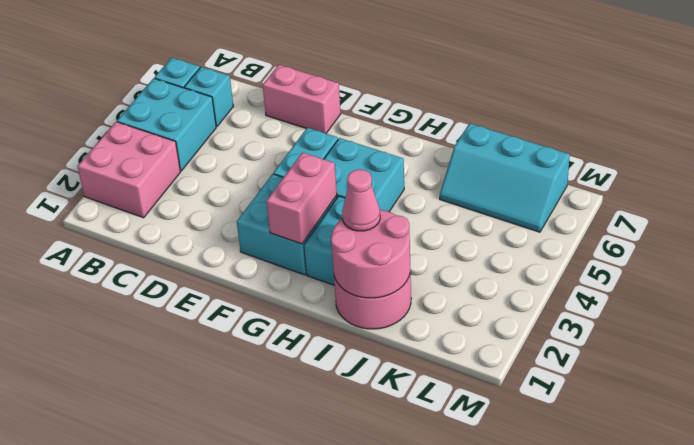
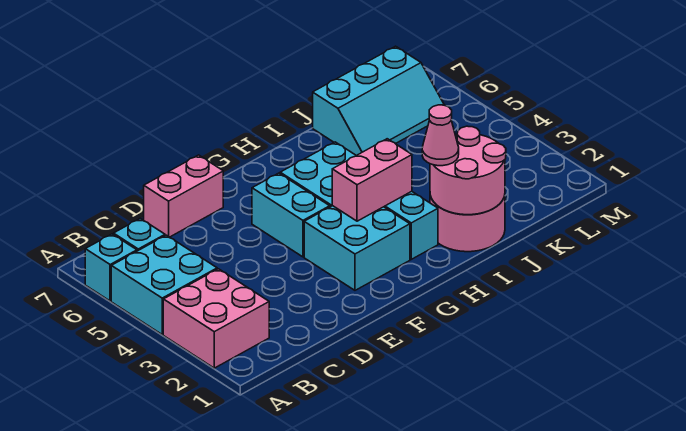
pink brick G2:G3 level 2 -> pink brick G3:H3 level 2

